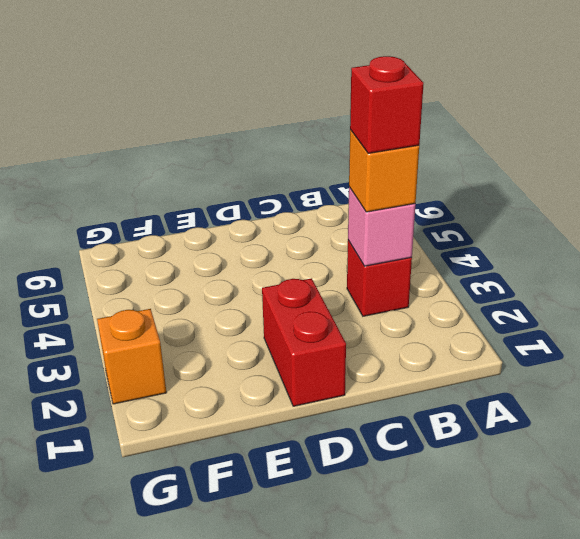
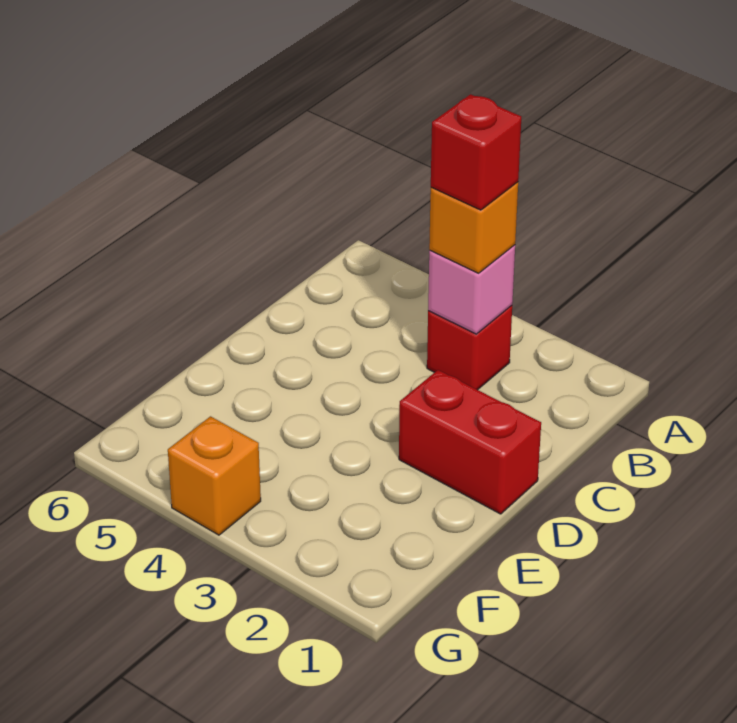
orange brick G2 level 1 -> orange brick G4 level 1

